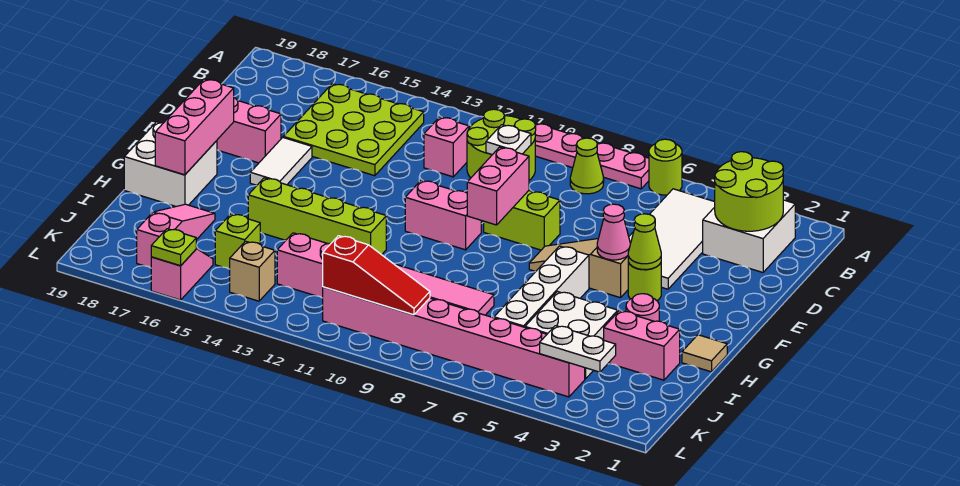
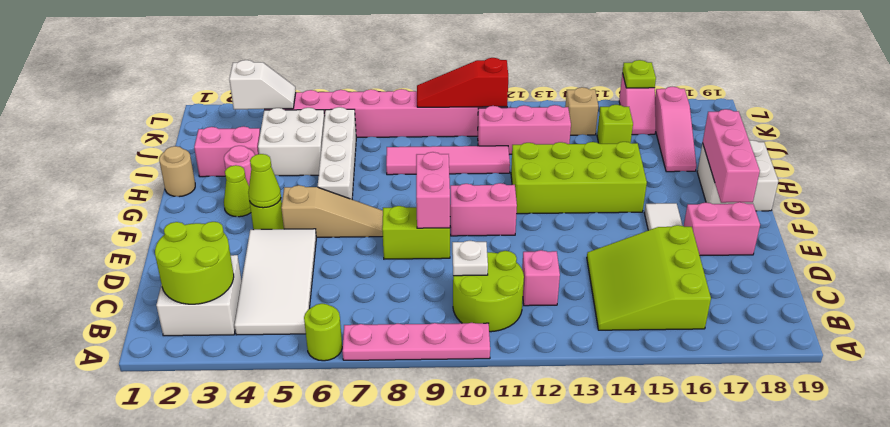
lime cone B8 level 1 -> lime cone G3 level 1
lime plate B14:D16 level 1 -> lime slope B14:D16 level 1 top 16
pink cone F5 level 2 -> none
tan tile H1 level 1 -> tan round brick H1 level 1
lime brick H12:H15 level 1 -> lime brick G12:H15 level 1
white plate K3:K4 level 2 -> white slope K3:K4 level 2 top 3

